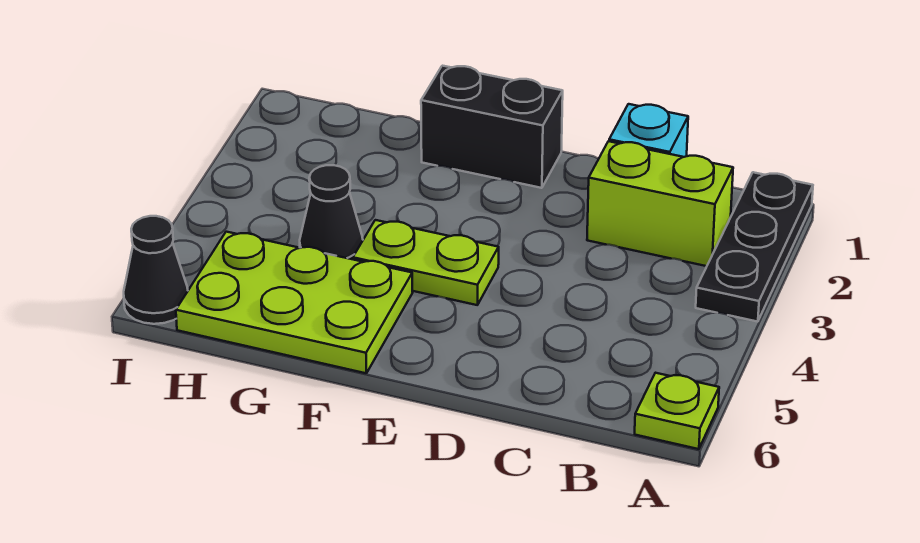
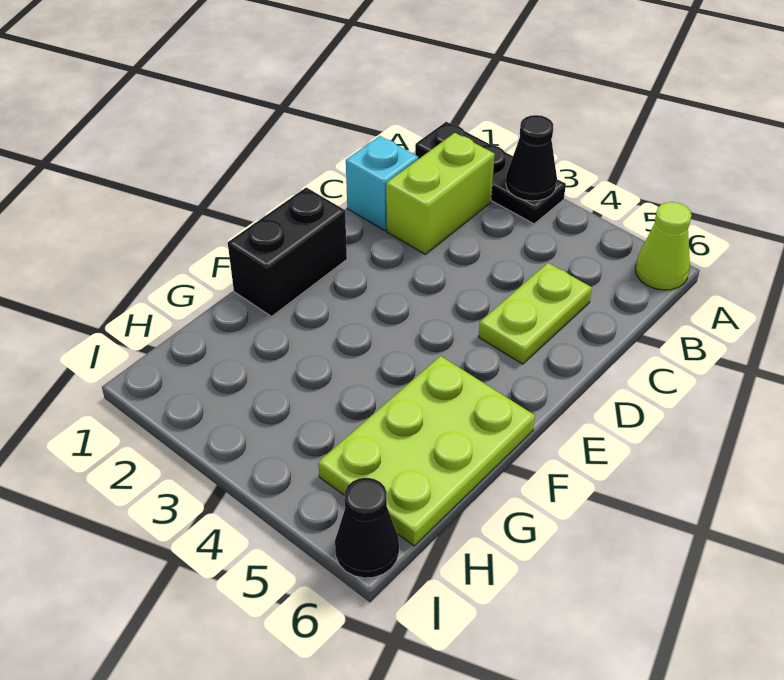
lime plate A6 level 1 -> lime cone A6 level 1
lime plate E4:F4 level 1 -> lime plate C5:D5 level 1
black cone G4 level 1 -> black cone A3 level 2

